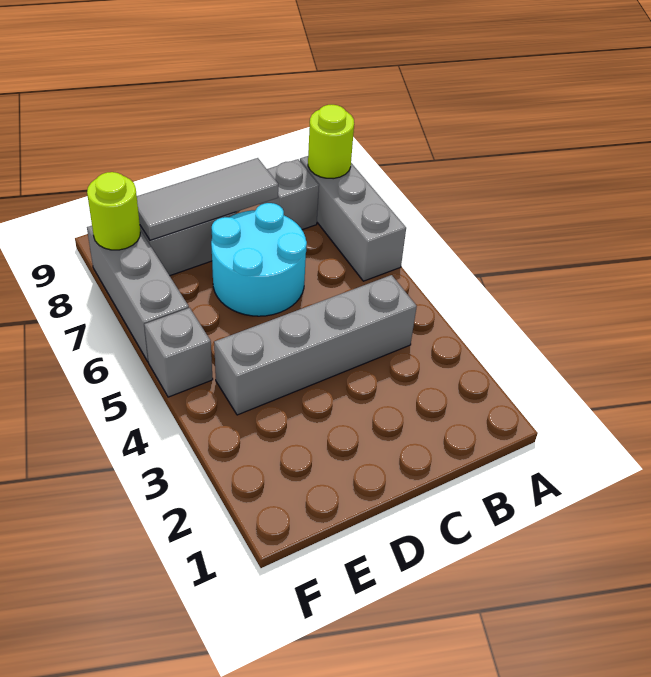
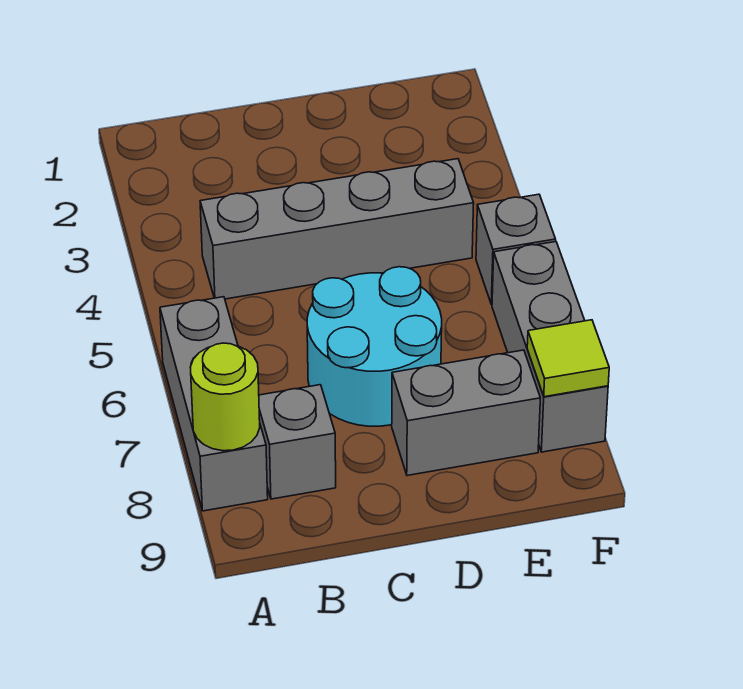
grey tile C8:E8 level 2 -> none
lime round brick F8 level 2 -> lime tile F8 level 2

